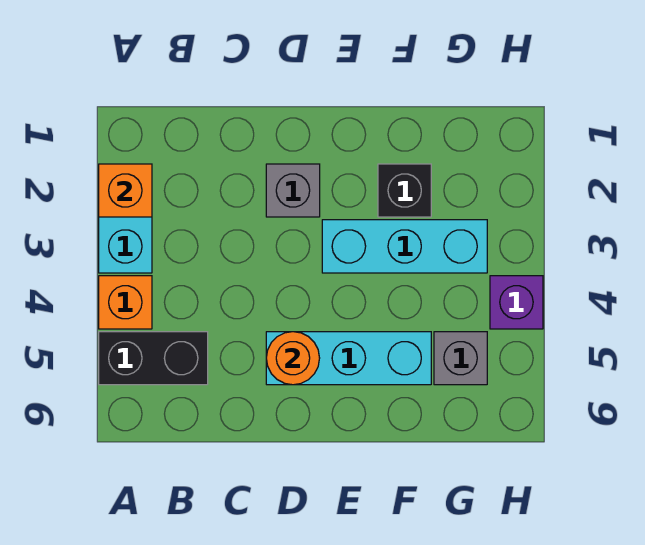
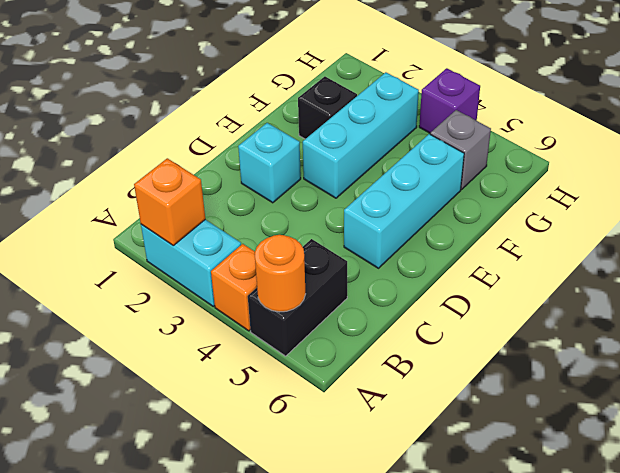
grey brick D2 level 1 -> cyan brick D2 level 1
orange round brick D5 level 2 -> orange round brick A5 level 2

